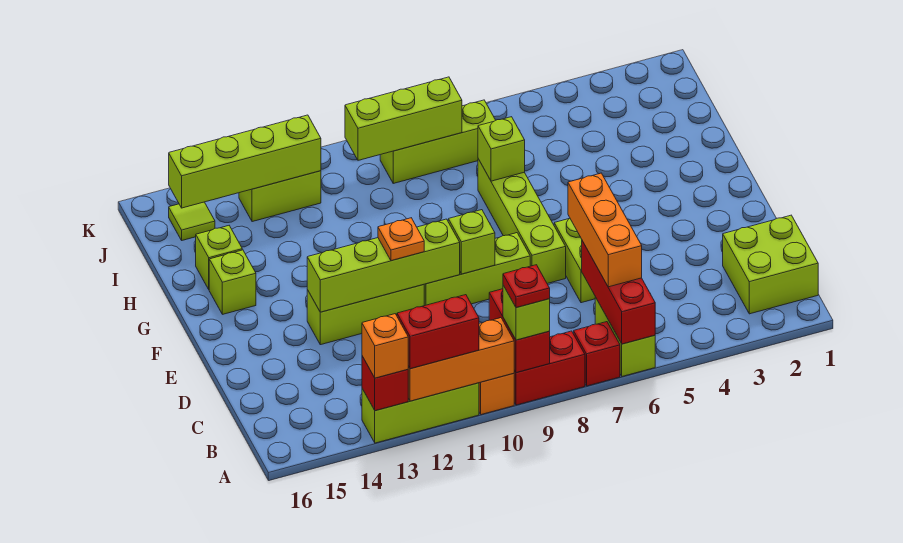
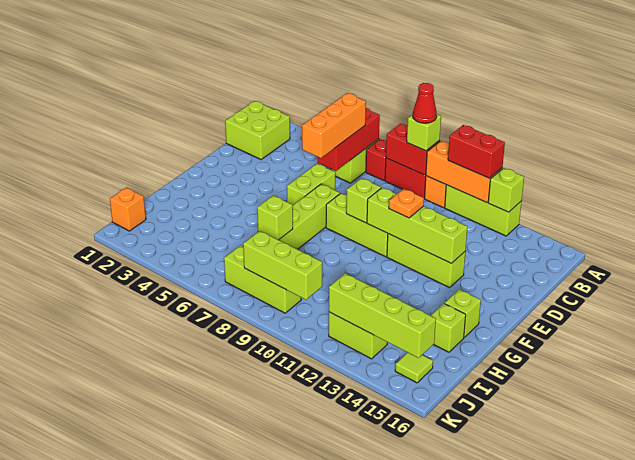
red brick A9:B9 level 2 -> red brick A8:A9 level 2
red plate A9 level 4 -> red cone A9 level 4
red brick A13 level 2 -> lime brick A13 level 2
orange brick A13 level 3 -> orange brick J1 level 1

